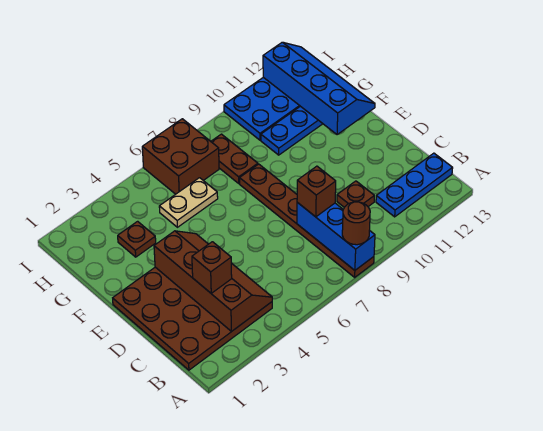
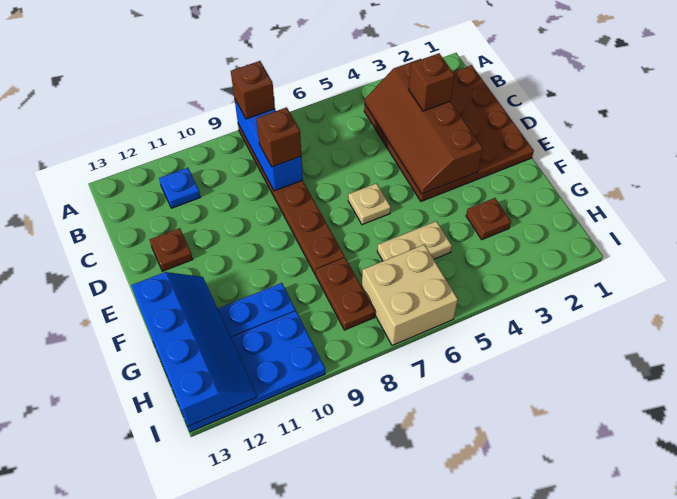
brown round brick A8 level 3 -> brown brick A8 level 3
blue plate B11:B13 level 1 -> blue plate B11 level 1
brown plate C10 level 1 -> brown plate D12 level 1
none -> tan plate E6 level 1
blue slope F12:I13 level 2 top 12 -> blue slope F12:I13 level 2 top 13
brown brick H6:I7 level 1 -> tan brick H6:I7 level 1

